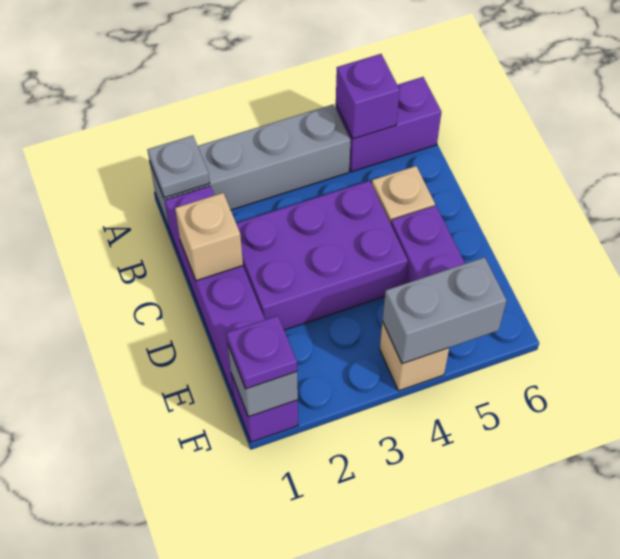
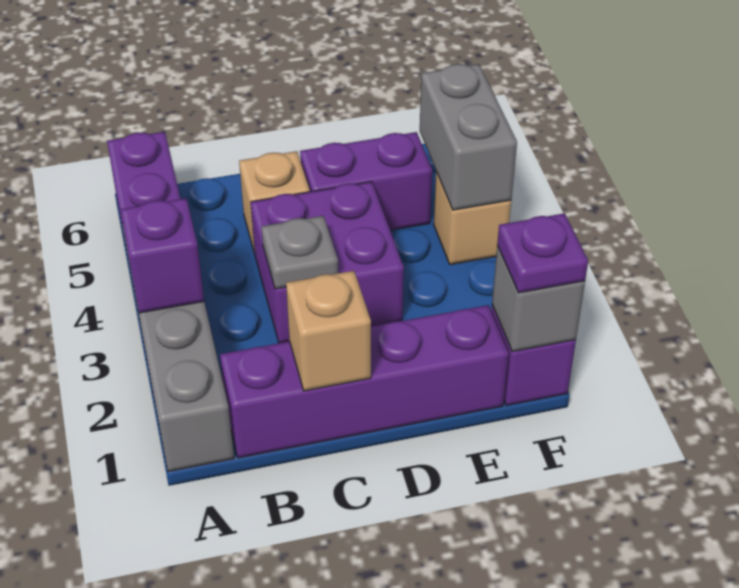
grey plate A1 level 2 -> grey plate C3 level 2
purple brick A5 level 2 -> purple brick A3 level 2
purple brick C2:D4 level 1 -> purple brick C3:D4 level 1

